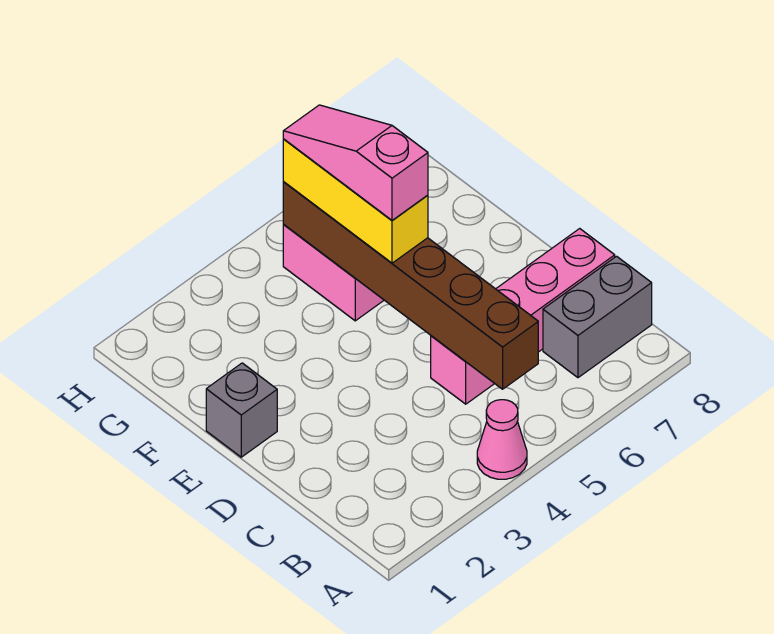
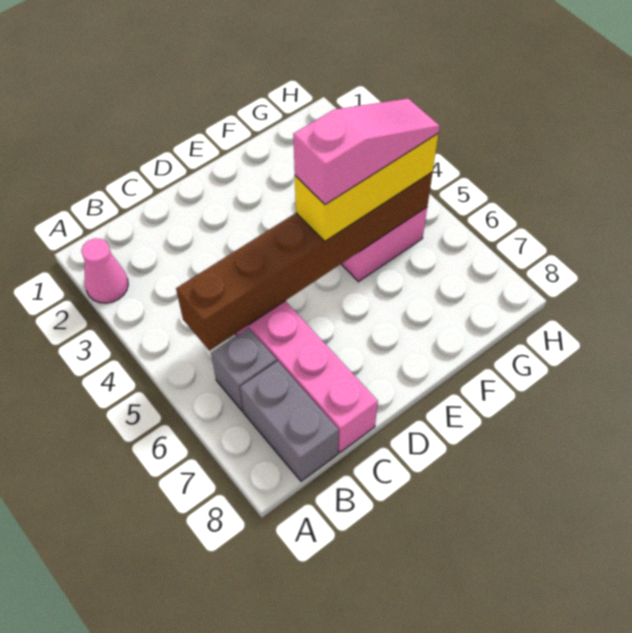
pink cone A4 level 1 -> pink cone A2 level 1
grey brick E1 level 1 -> grey brick B6 level 1

